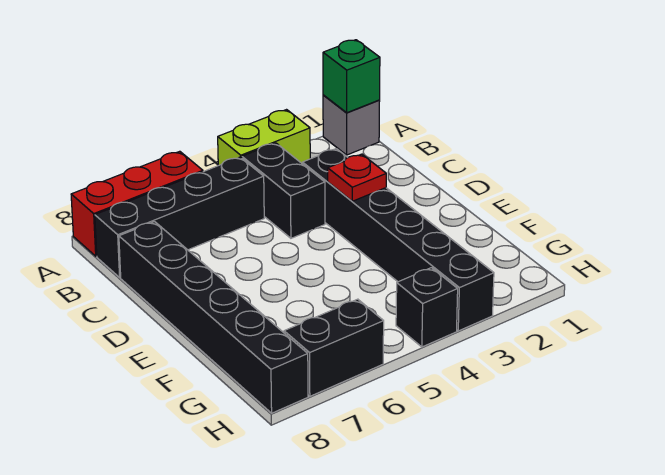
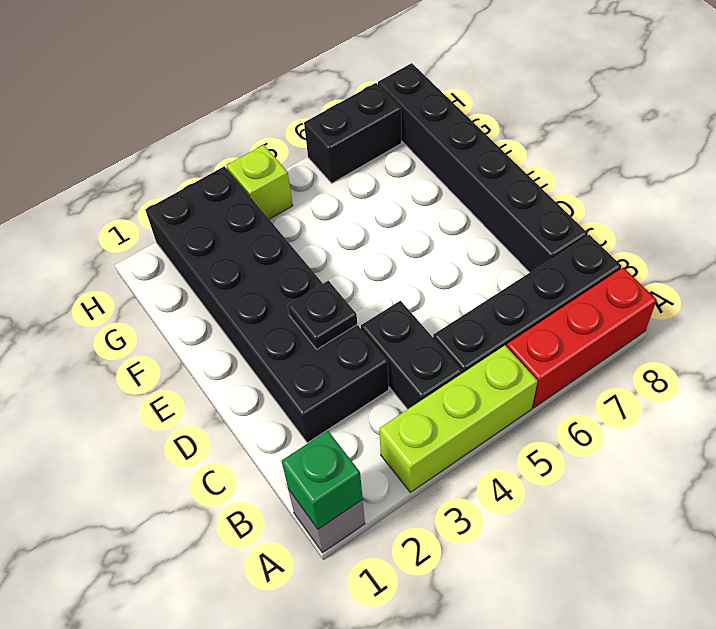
lime brick A3:A4 level 1 -> lime brick A3:A5 level 1
black brick C3:H3 level 1 -> black brick C2:H3 level 1
red plate D3 level 2 -> black plate D3 level 2
black brick H4 level 1 -> lime brick H4 level 1

